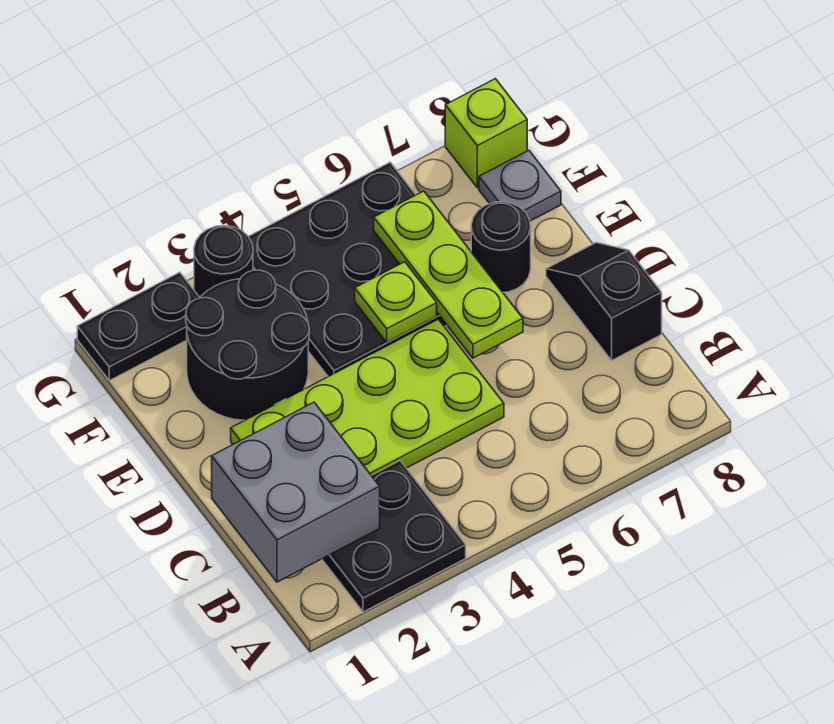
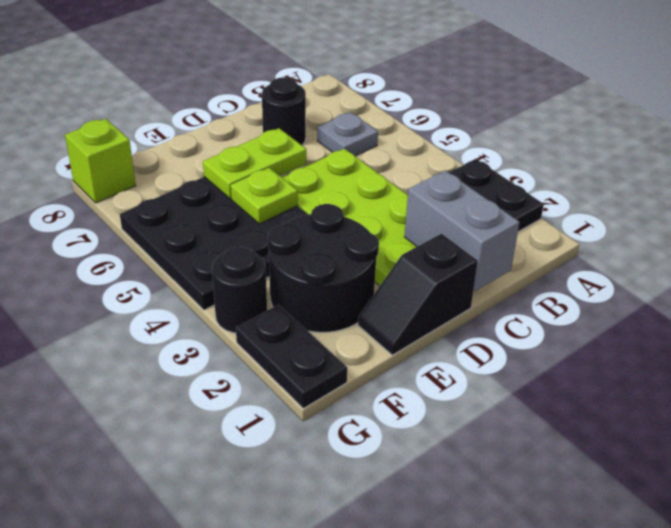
grey brick B1:C2 level 2 -> grey brick C1:C2 level 2
black slope C8:D8 level 1 top C -> black slope D1:E1 level 1 top D
lime plate D6:F6 level 2 -> lime plate D6:E6 level 2
black round brick E7 level 1 -> black round brick C7 level 1
grey plate F8 level 1 -> grey plate B6 level 1

